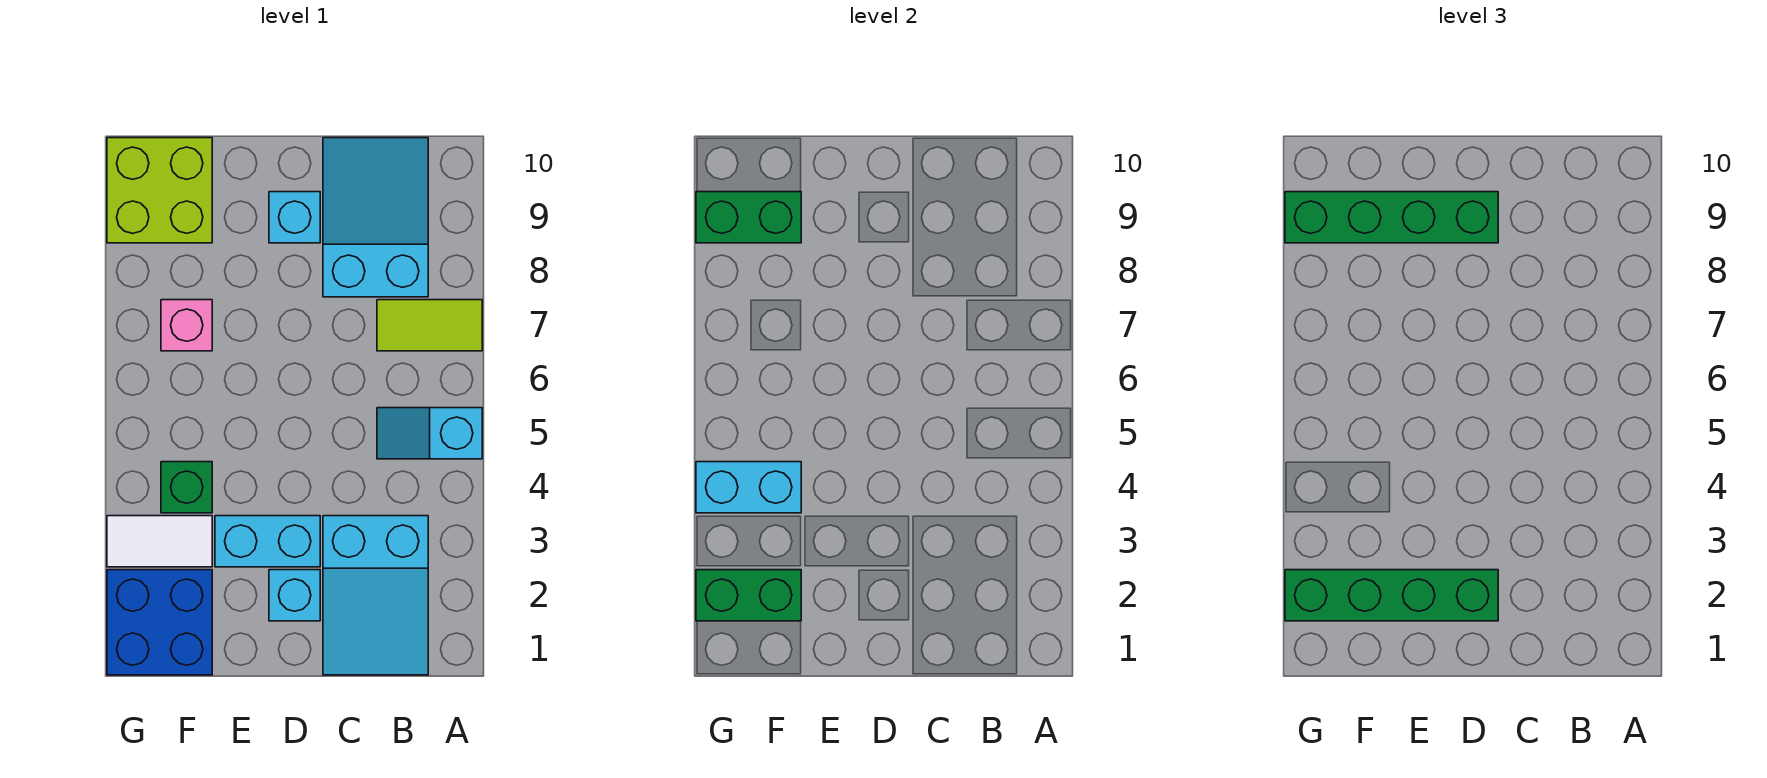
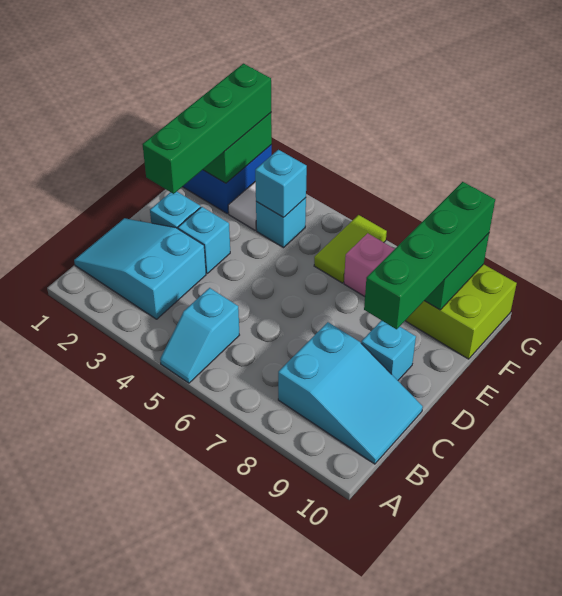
cyan slope A5:B5 level 1 top A -> cyan slope A5:B5 level 1 top B
lime tile A7:B7 level 1 -> lime tile F6:G6 level 1
cyan brick D3:E3 level 1 -> cyan brick D3 level 1
green brick F4 level 1 -> cyan brick F4 level 1
cyan brick F4:G4 level 2 -> cyan brick F4 level 2

